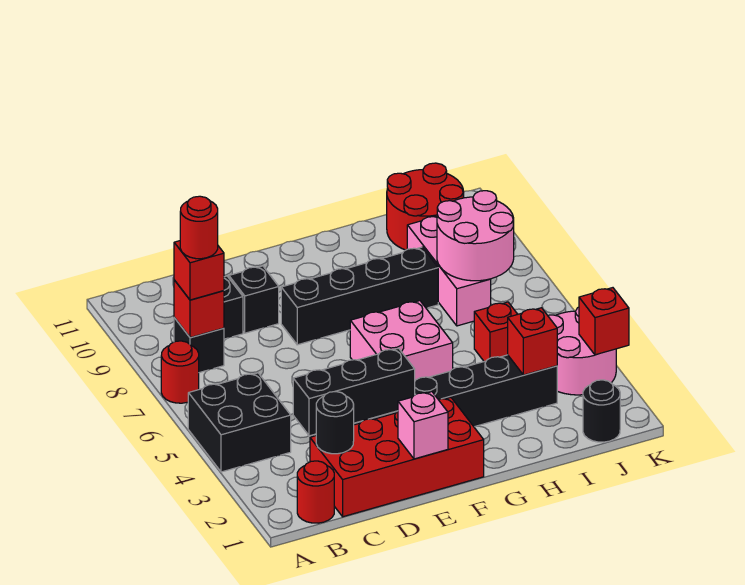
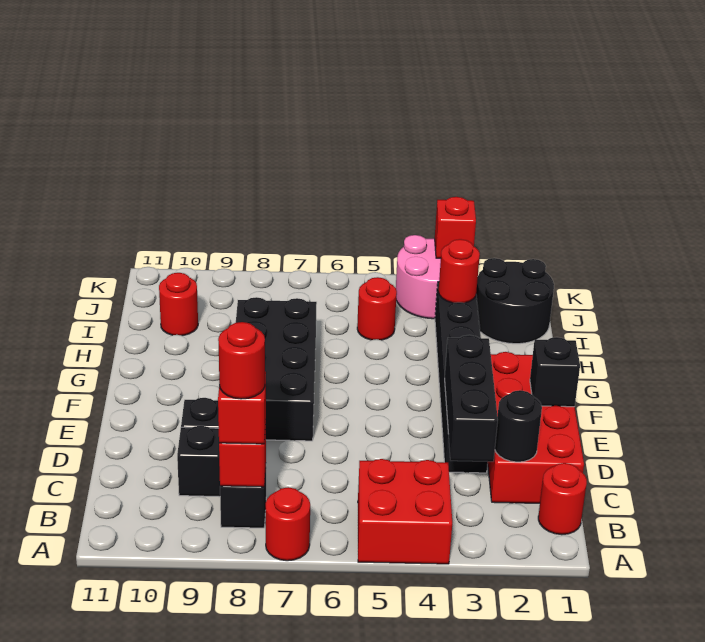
black brick A4:B5 level 1 -> red brick A4:B5 level 1
pink brick E1 level 2 -> black brick E1 level 2
black brick E8:H8 level 1 -> black brick E7:H8 level 1
pink brick F5:G6 level 1 -> none
red brick I3 level 2 -> red round brick I3 level 2
red brick I5 level 1 -> red round brick I5 level 1
pink brick I7:I9 level 1 -> none
pink round brick I7:J8 level 2 -> none
red round brick I10:J11 level 1 -> red round brick I10 level 1
black round brick J1 level 1 -> black round brick I1:J2 level 1

